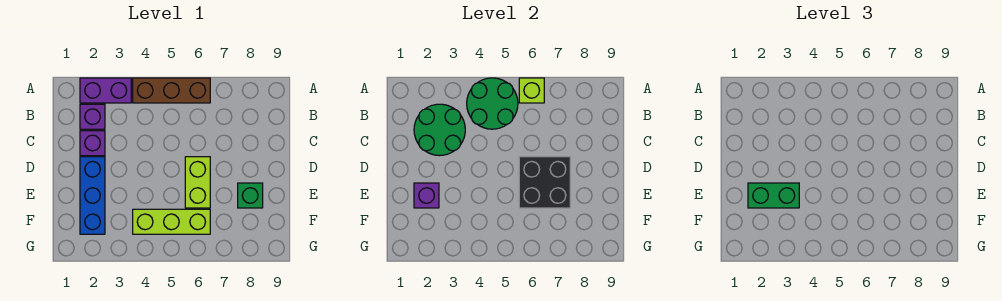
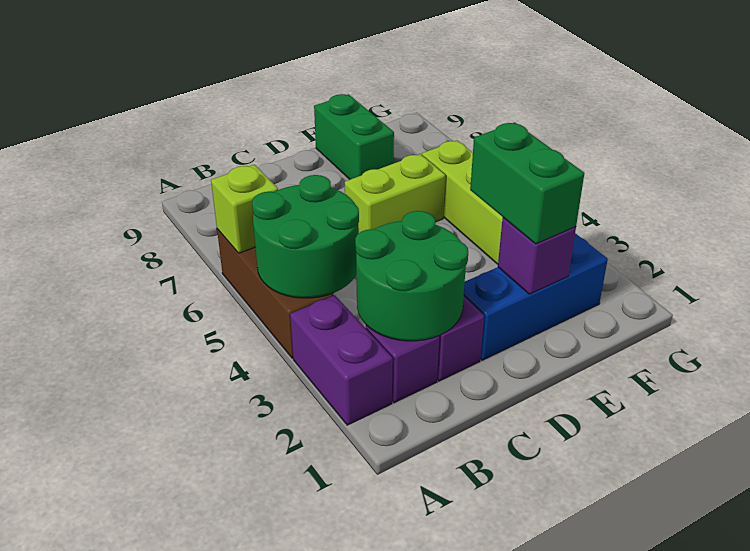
black brick D6:E7 level 2 -> none
green brick E8 level 1 -> green brick E8:E9 level 1

